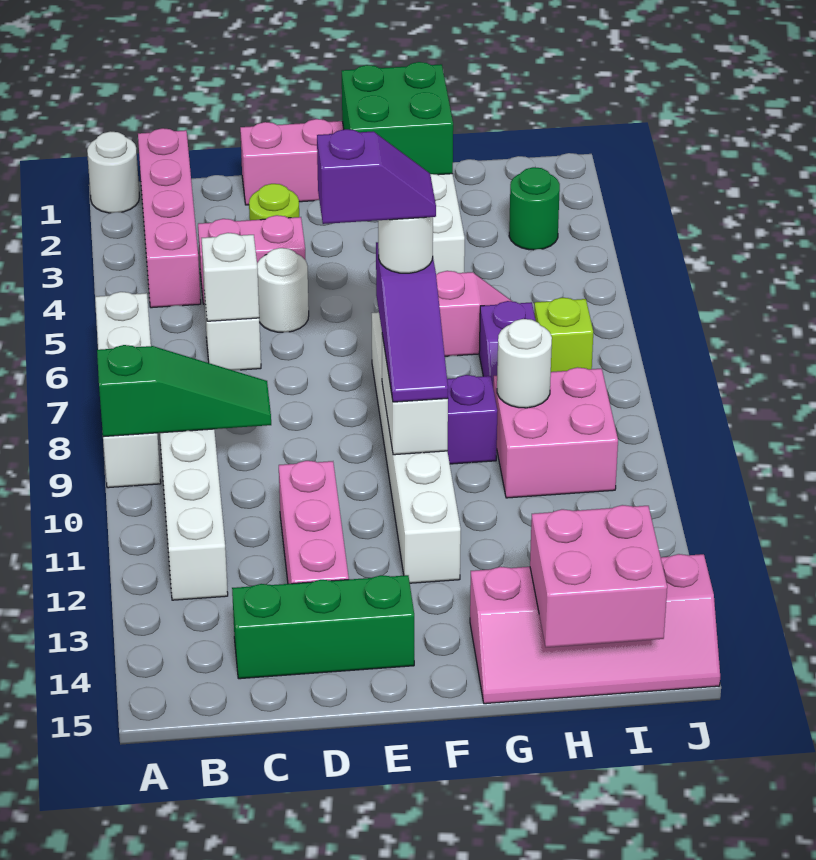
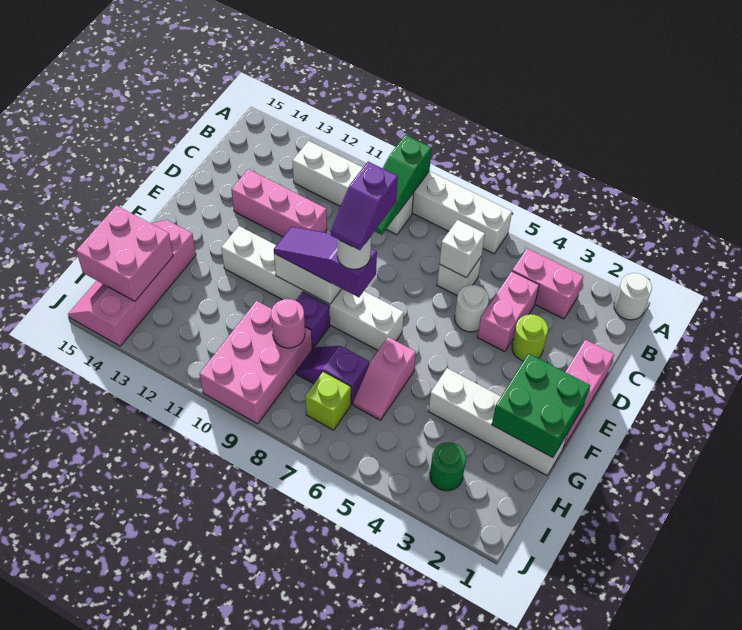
pink brick B1:B4 level 1 -> pink brick B3:B4 level 1
green brick C14:E14 level 1 -> none
pink brick H9:I10 level 1 -> pink brick H9:J10 level 1
white round brick H9 level 2 -> pink round brick H9 level 2

